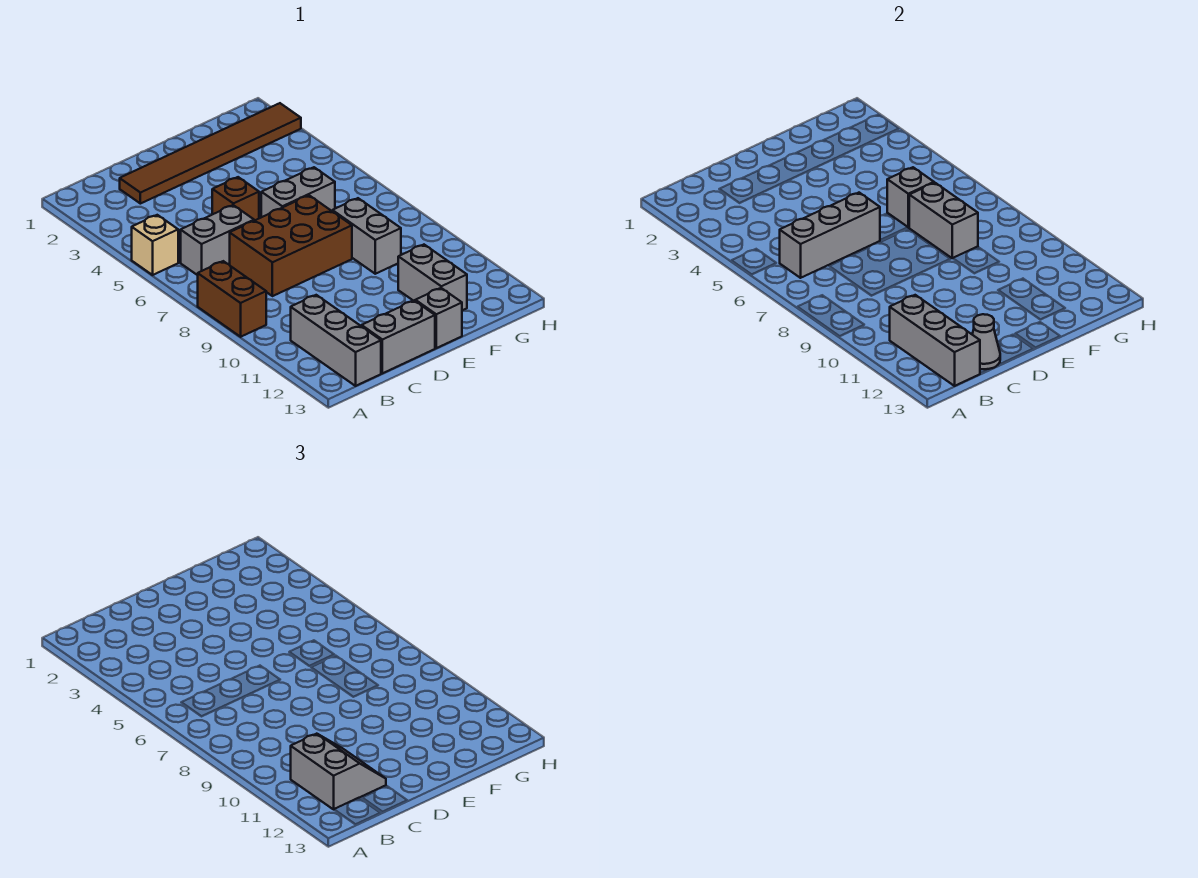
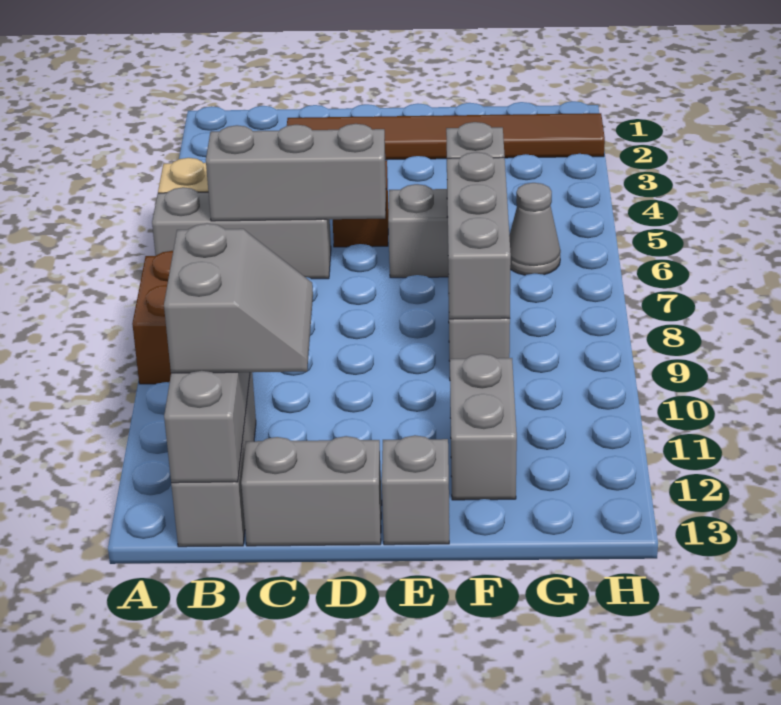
grey brick B6:C6 level 1 -> grey brick A6:C6 level 1
brown brick C7:E8 level 1 -> none
grey cone C13 level 2 -> grey cone G6 level 1
grey brick F7:F8 level 2 -> grey brick F7:F9 level 2

